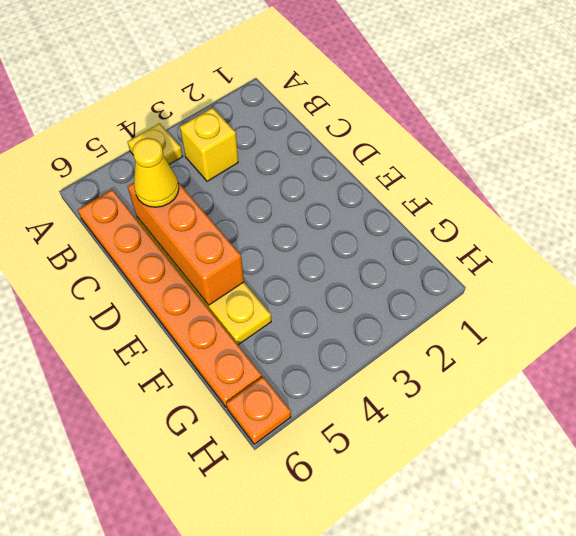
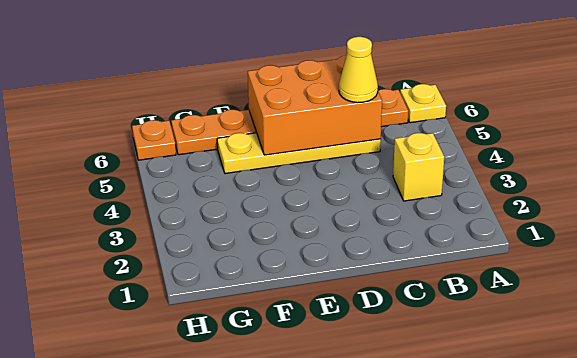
yellow plate A4 level 1 -> yellow plate A6 level 1
orange brick C5:E5 level 2 -> orange brick C5:E6 level 2

